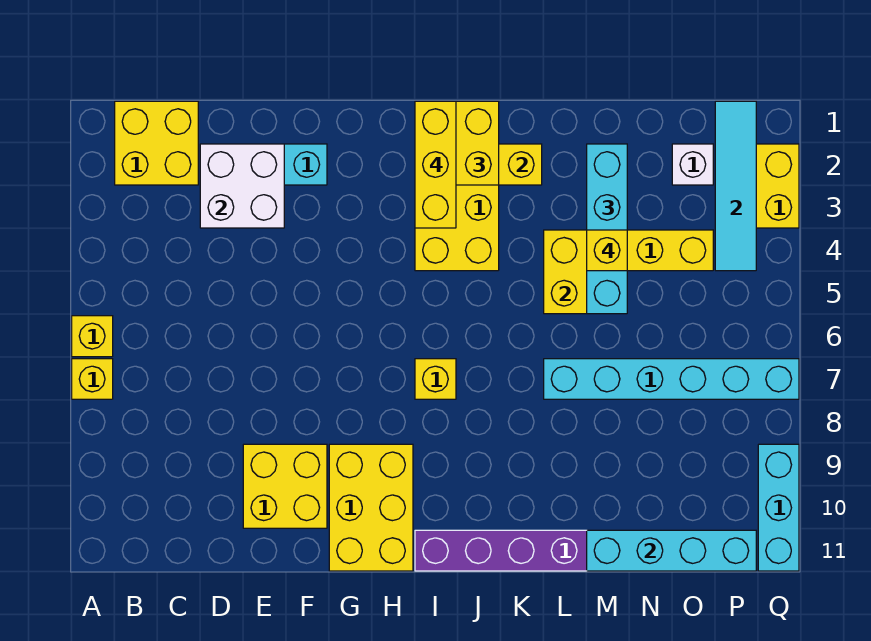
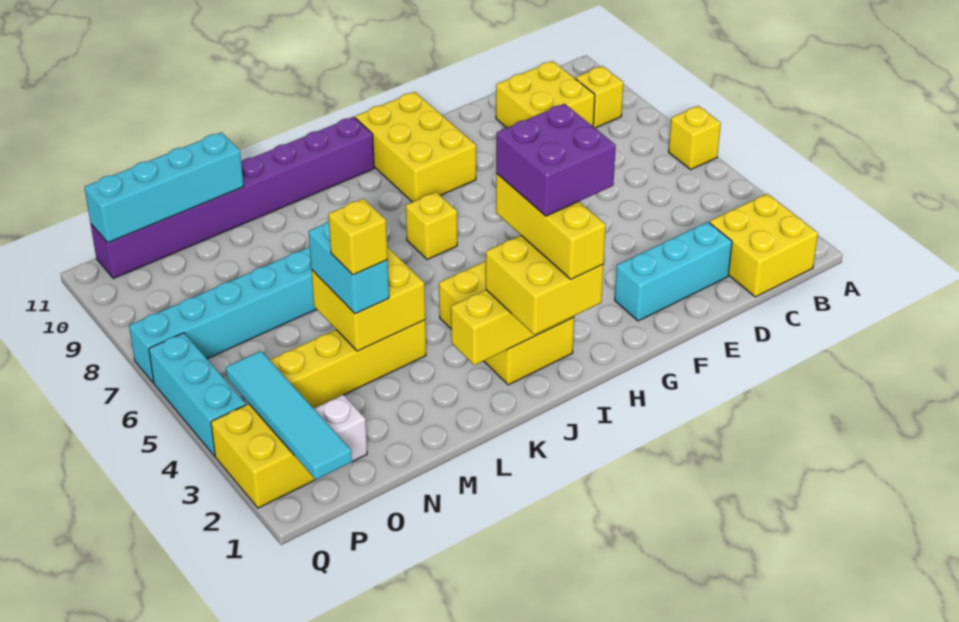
yellow brick A7 level 1 -> yellow brick B9 level 1
white brick D2:E3 level 2 -> none
yellow brick E9:F10 level 1 -> yellow brick C9:D10 level 1
none -> purple brick H2:I3 level 5
cyan brick M2:M5 level 3 -> cyan brick M4:M5 level 3
cyan brick Q9:Q11 level 1 -> cyan brick Q4:Q6 level 1

